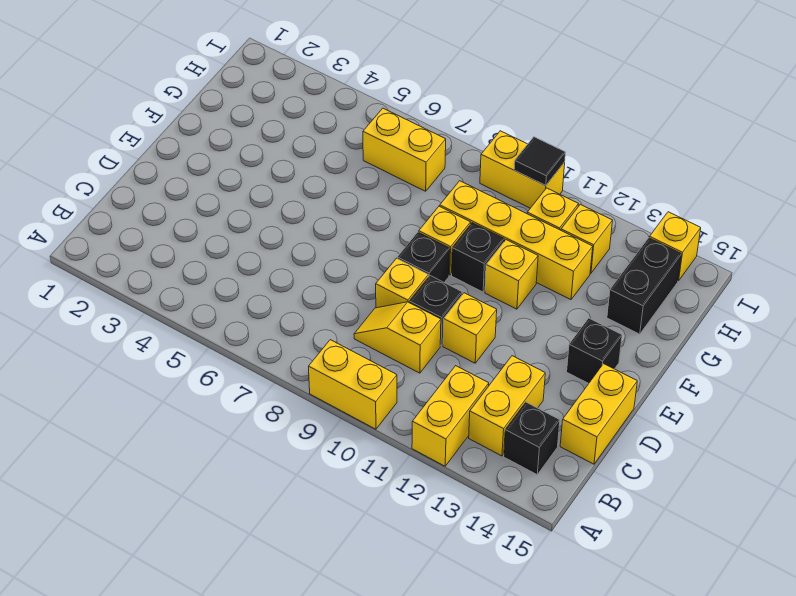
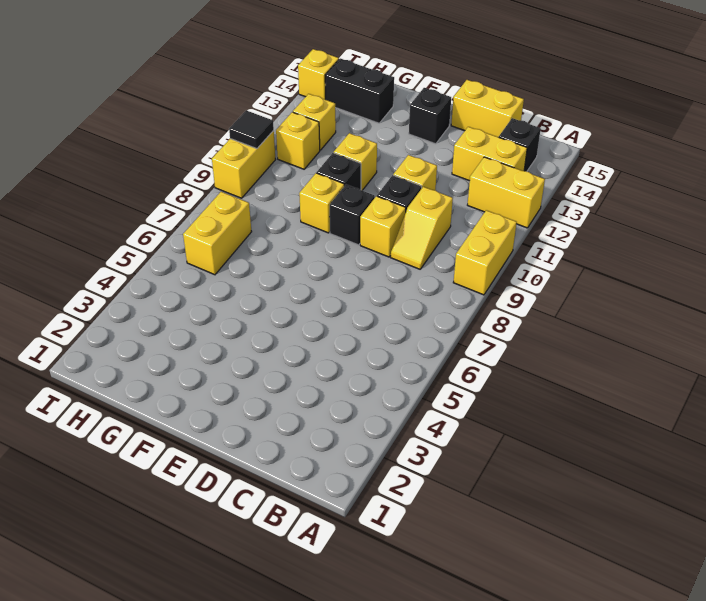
yellow brick G9:G12 level 1 -> none

